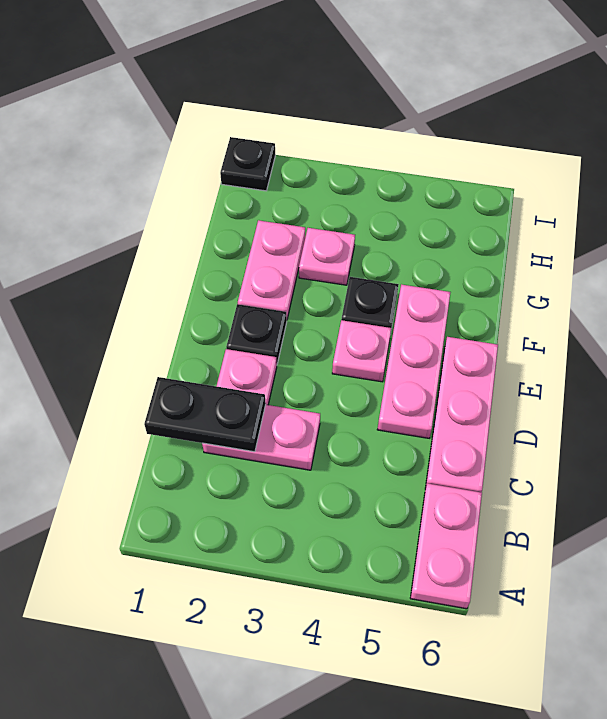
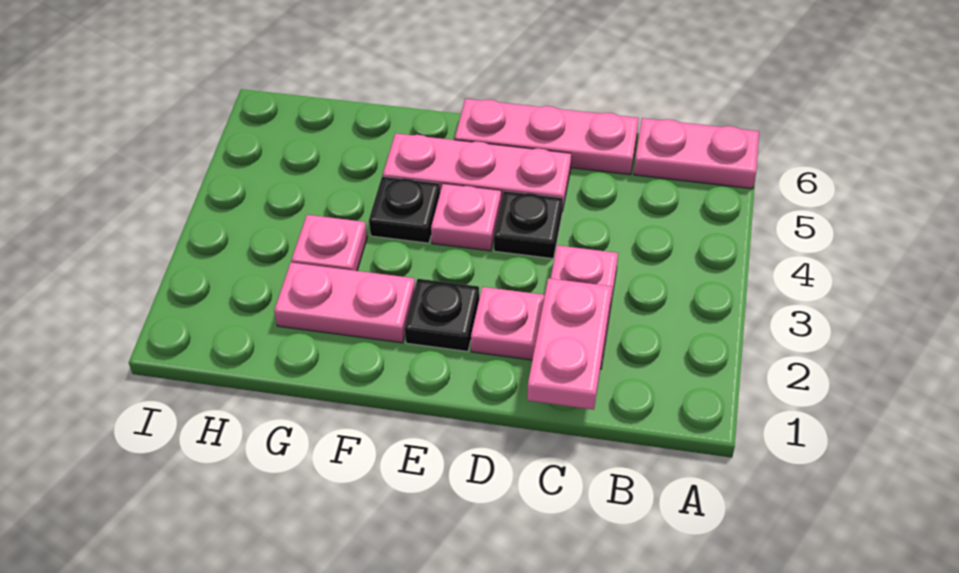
black plate C1:C2 level 2 -> pink plate C1:C2 level 2
black plate I1 level 1 -> black plate D4 level 1

